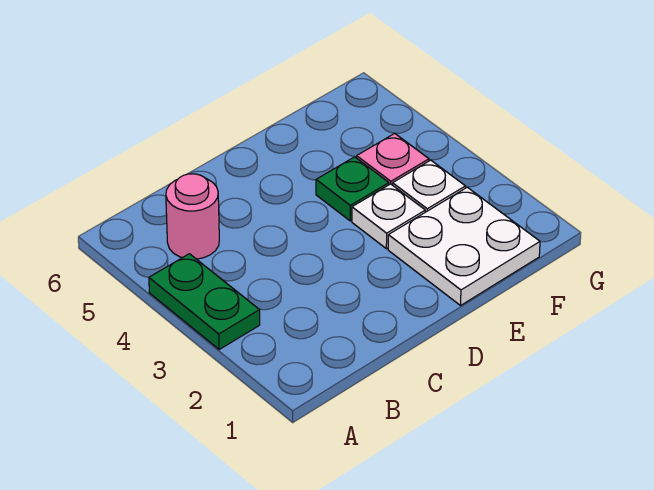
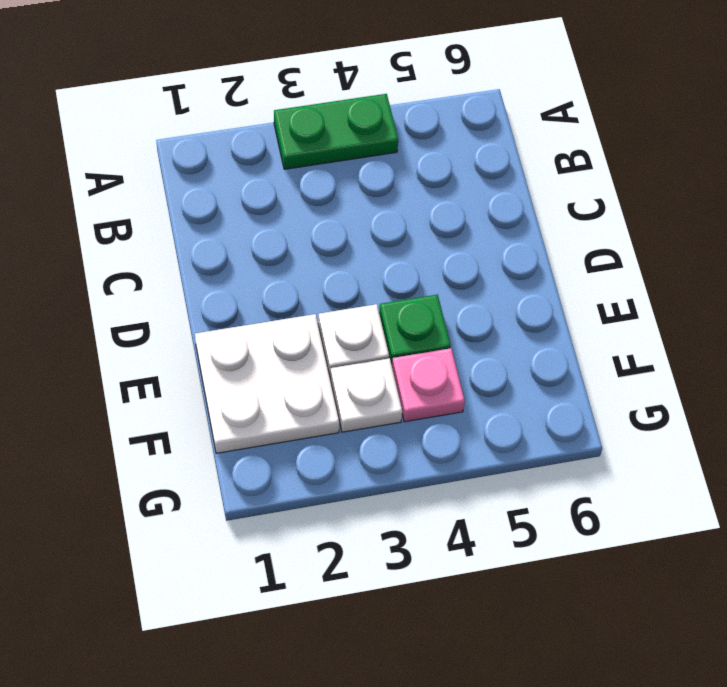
pink round brick B5 level 1 -> none

